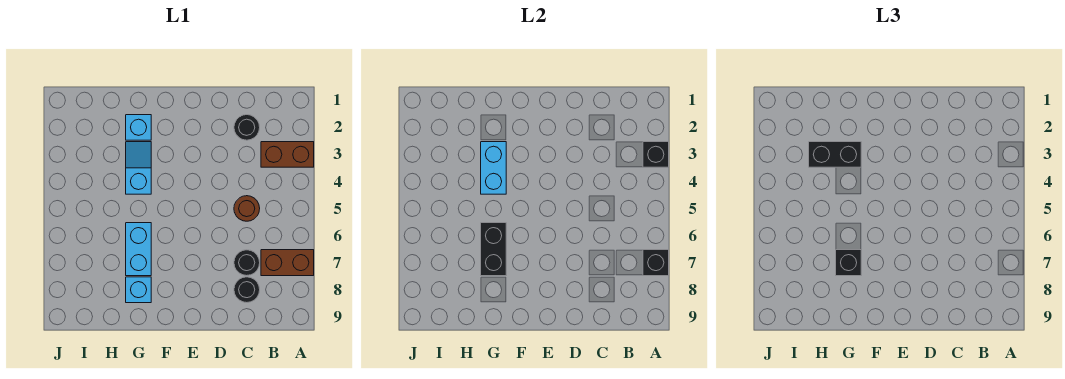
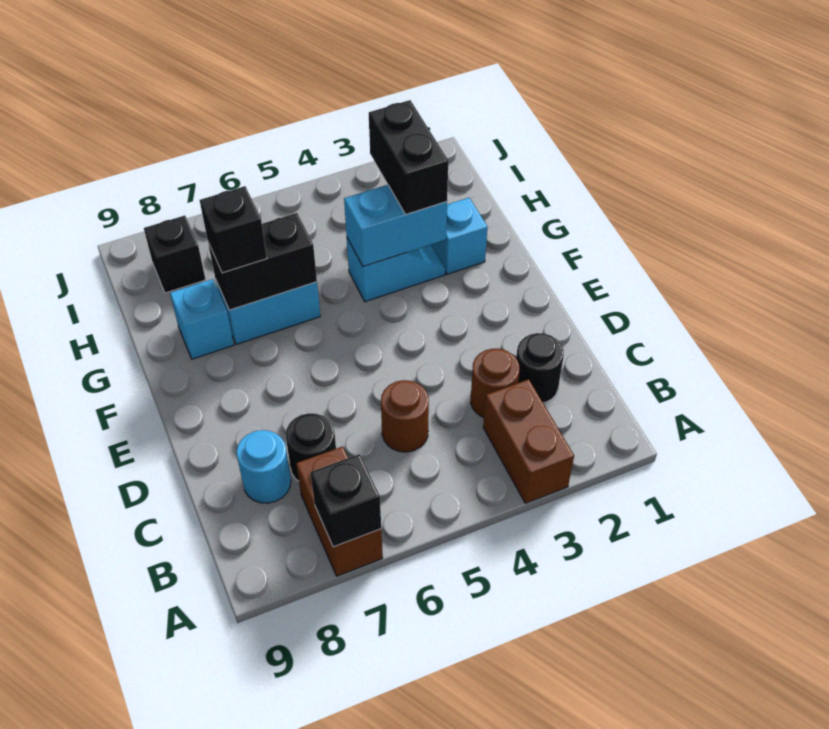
black brick A3 level 2 -> black brick I8 level 1
none -> brown round brick C3 level 1
black round brick C8 level 1 -> cyan round brick C8 level 1

